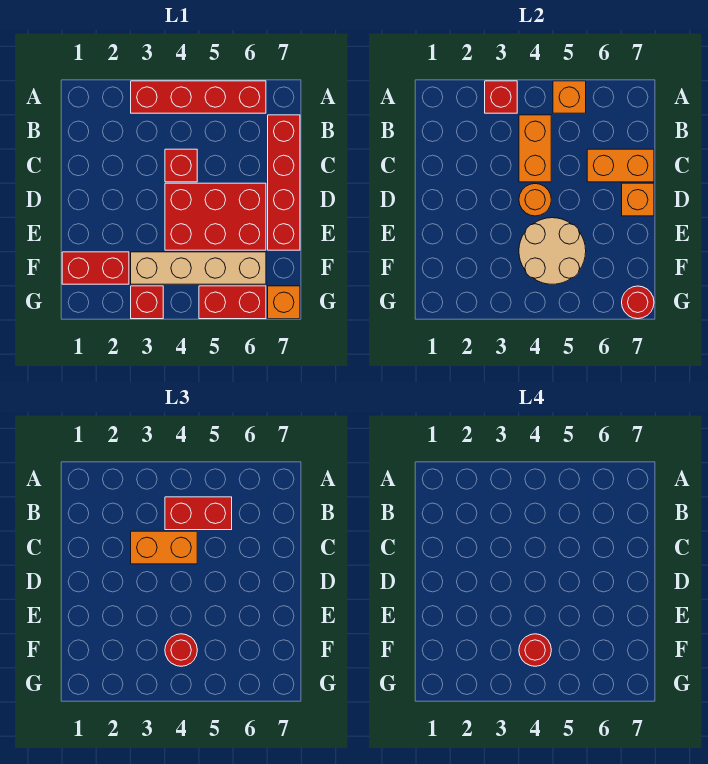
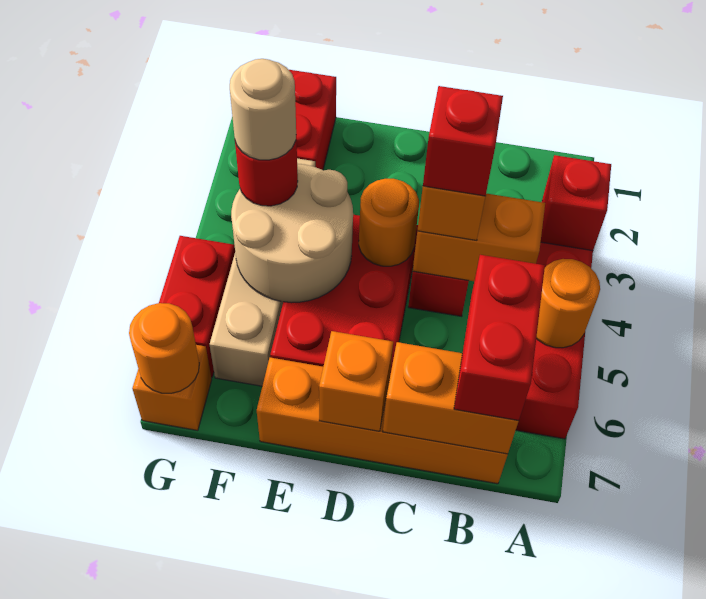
orange brick A5 level 2 -> orange round brick A5 level 2
red brick B4:B5 level 3 -> red brick B6:B7 level 3
red brick B7:E7 level 1 -> orange brick B7:E7 level 1
orange brick C6:C7 level 2 -> orange brick B7:C7 level 2
red round brick F4 level 4 -> tan round brick F4 level 4
red brick G3 level 1 -> red brick C4 level 4
red round brick G7 level 2 -> orange round brick G7 level 2

